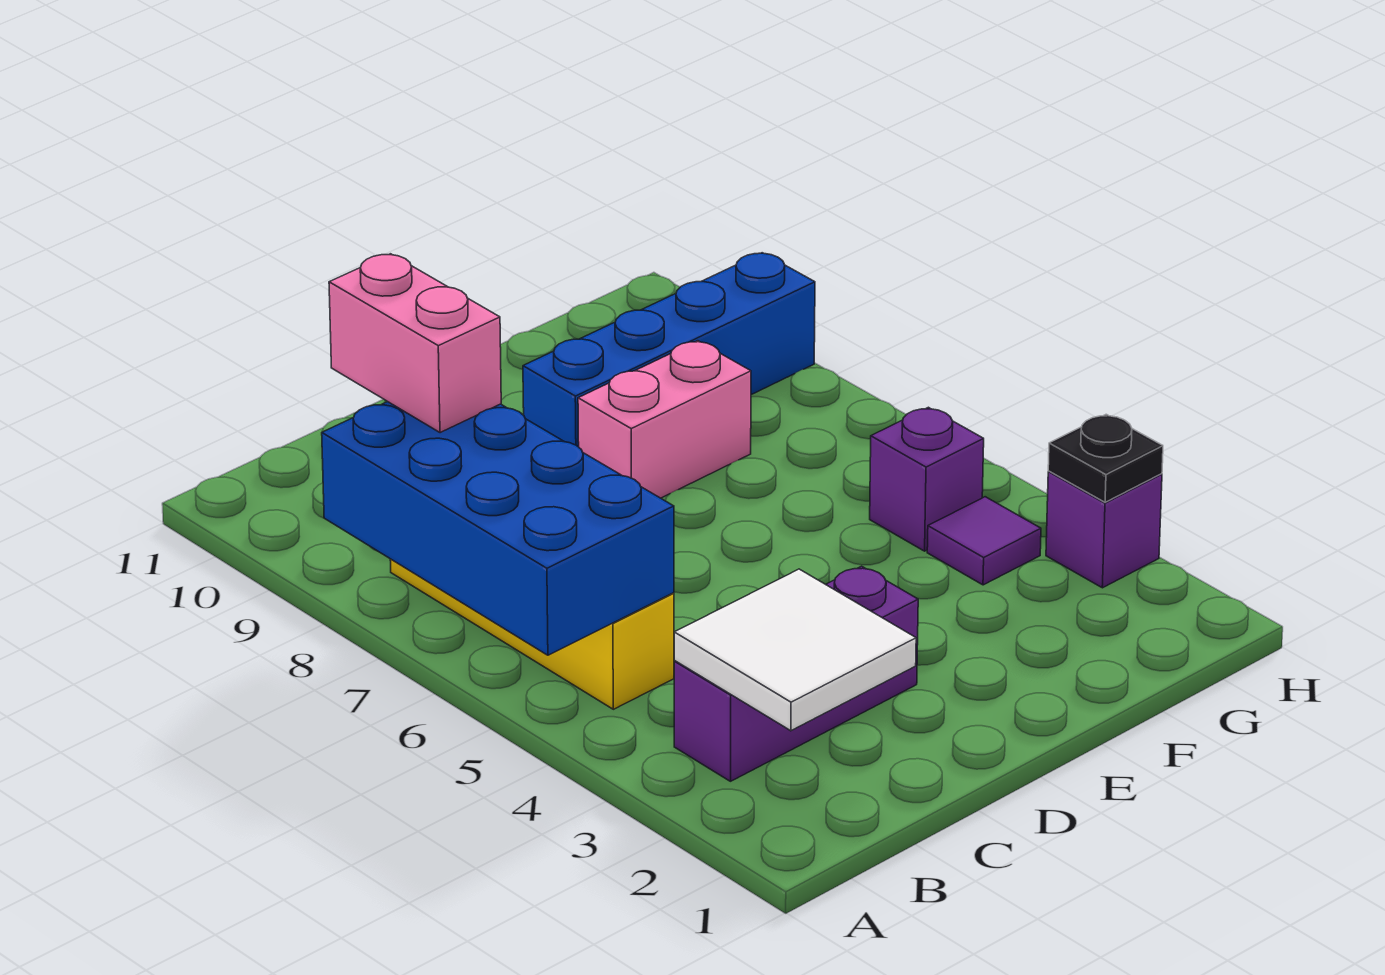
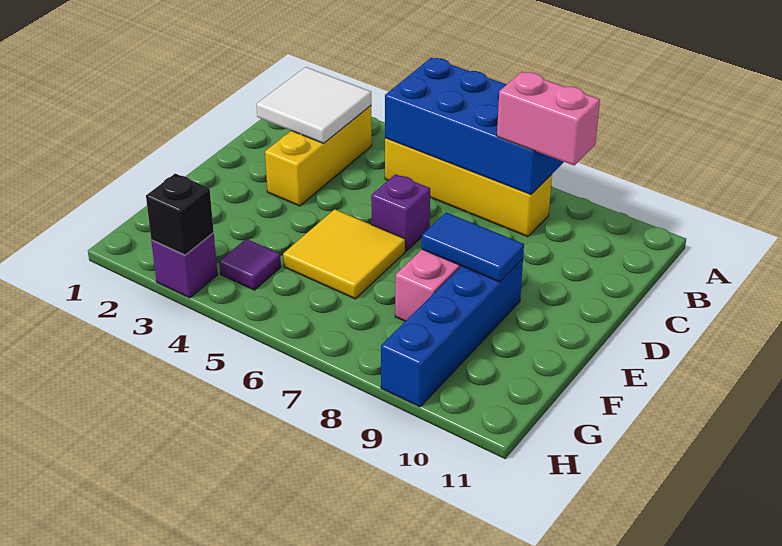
purple brick B3:D3 level 1 -> yellow brick B3:D3 level 1
none -> yellow tile E5:F6 level 1
none -> blue tile E8:E9 level 2
purple brick G5 level 1 -> purple brick D6 level 1
black plate H3 level 2 -> black brick H3 level 2

